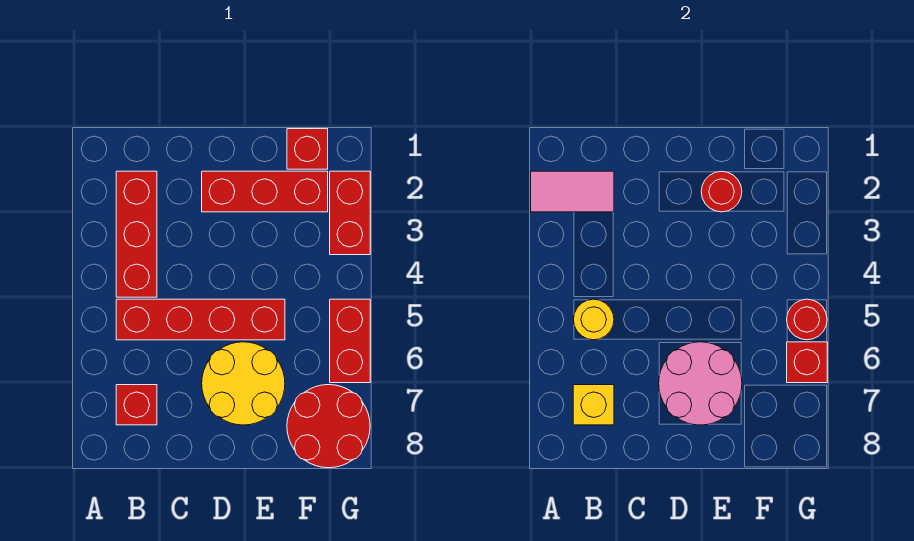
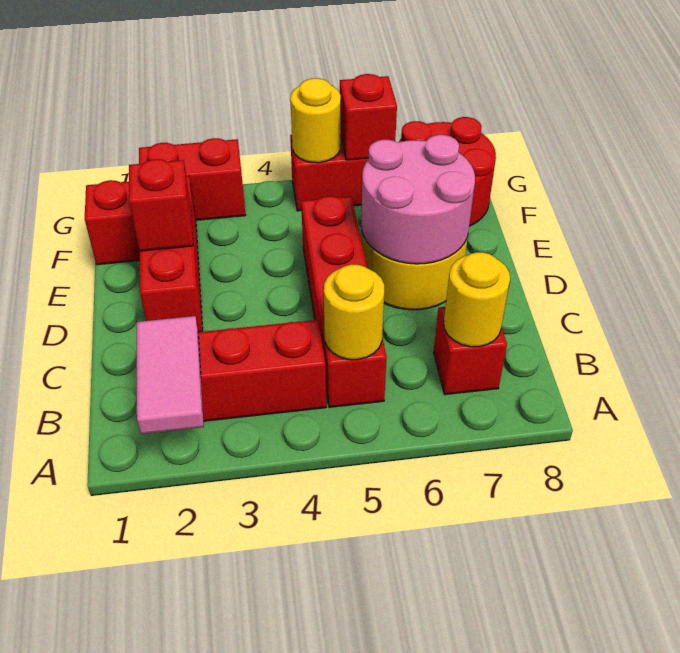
yellow brick B7 level 2 -> yellow round brick B7 level 2
red round brick E2 level 2 -> red brick E2 level 2
red round brick G5 level 2 -> yellow round brick G5 level 2

